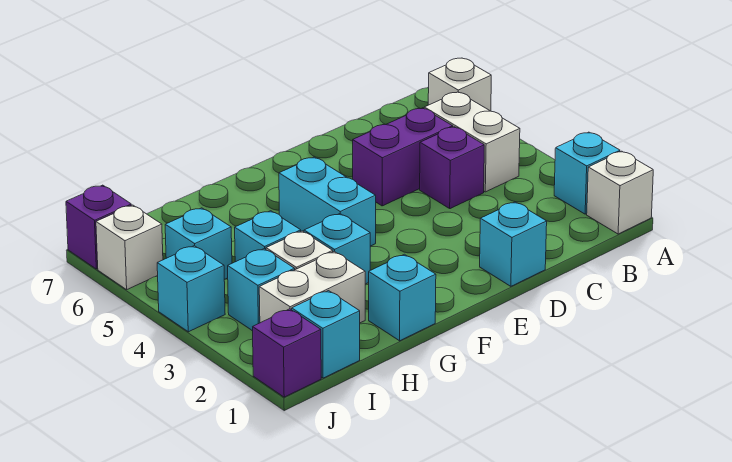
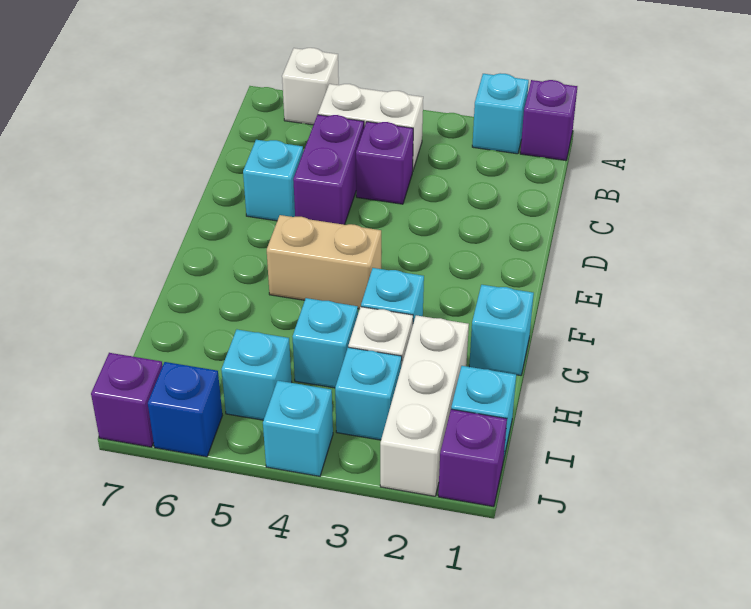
white brick A1 level 1 -> purple brick A1 level 1
cyan brick D1 level 1 -> cyan brick D6 level 1
cyan brick F4:F5 level 1 -> tan brick F4:F5 level 1
white brick H2:I2 level 1 -> white brick H2:J2 level 1
white brick J6 level 1 -> blue brick J6 level 1

